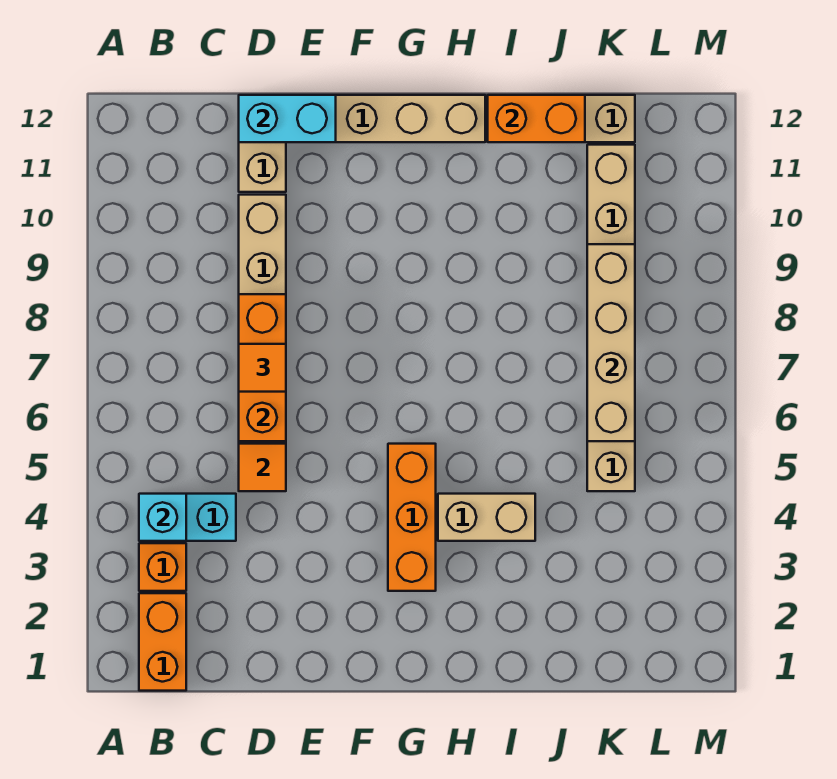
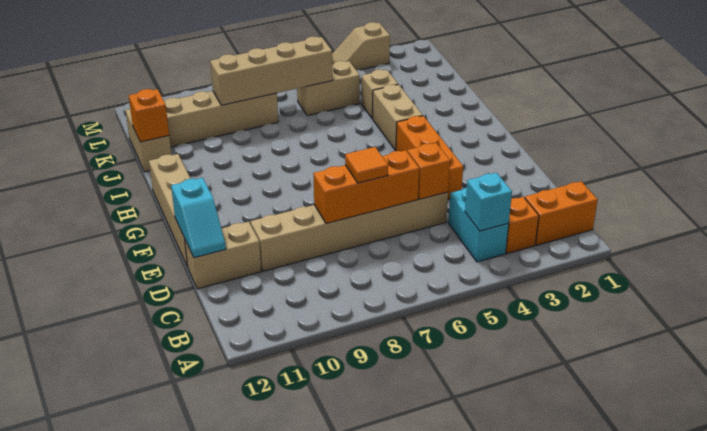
orange tile D5 level 2 -> orange brick D5 level 2
cyan brick D12:E12 level 2 -> cyan slope D12:E12 level 2 top E
orange brick G3:G5 level 1 -> orange brick E4:G4 level 1
orange brick I12:J12 level 2 -> orange brick J12 level 2
none -> tan brick J4 level 1
none -> tan slope M3:M4 level 1 top 3

